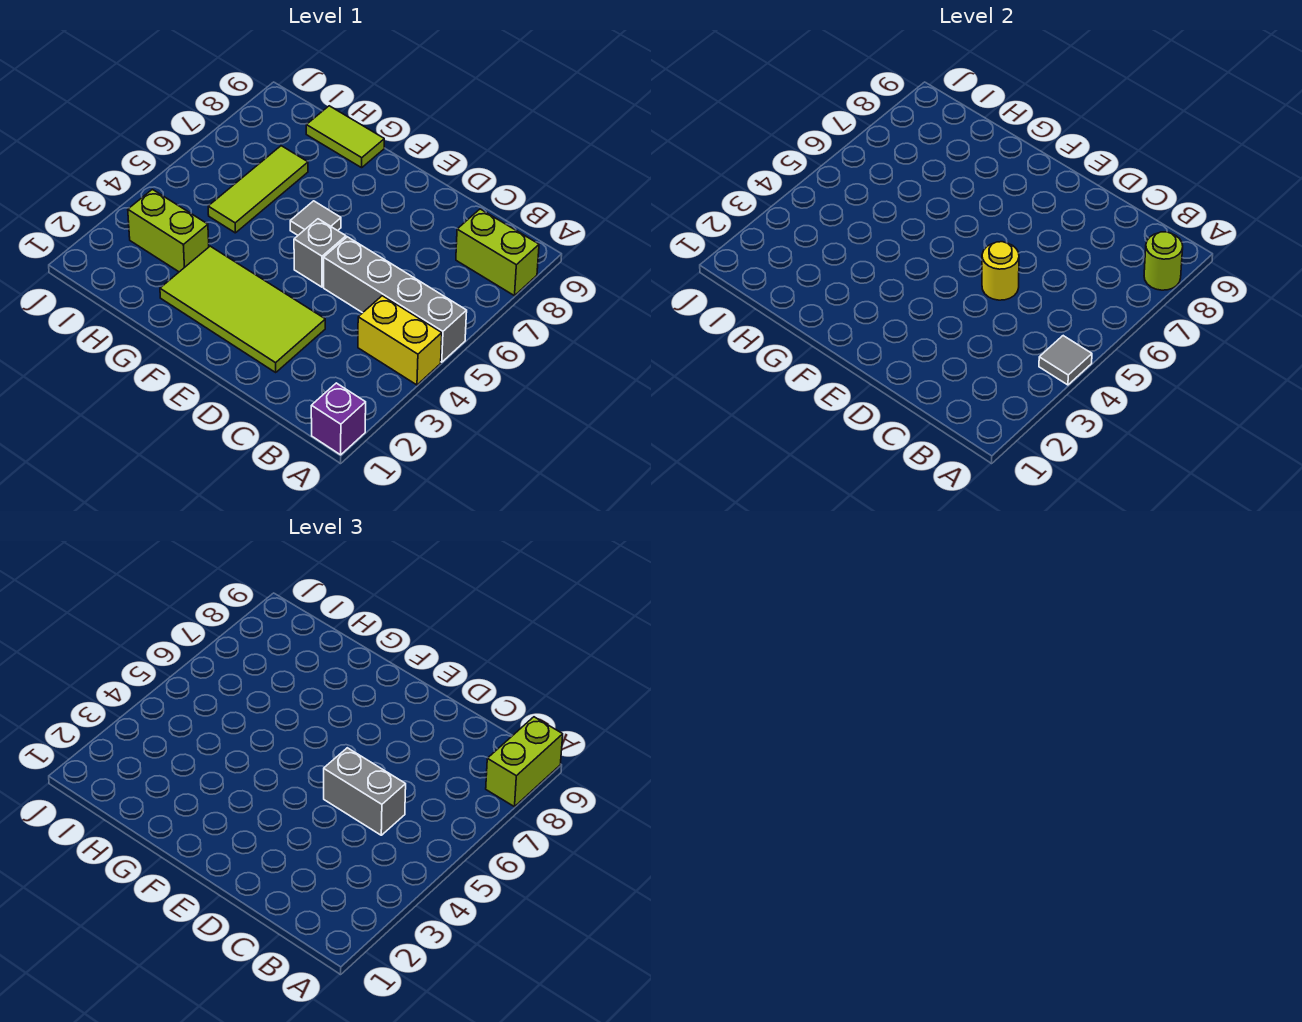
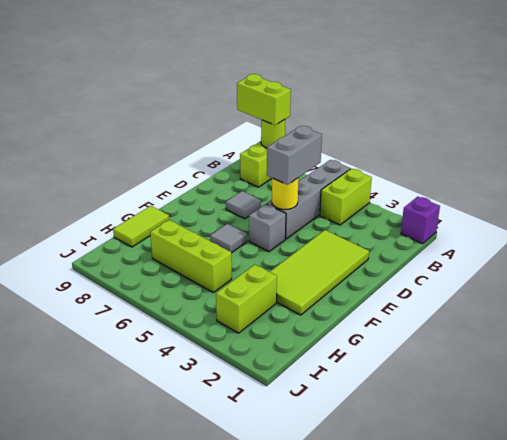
yellow brick A4:B4 level 1 -> lime brick A4:B4 level 1
grey tile A4 level 2 -> grey tile D7 level 1
lime tile H5:H7 level 1 -> lime brick H5:H7 level 1

